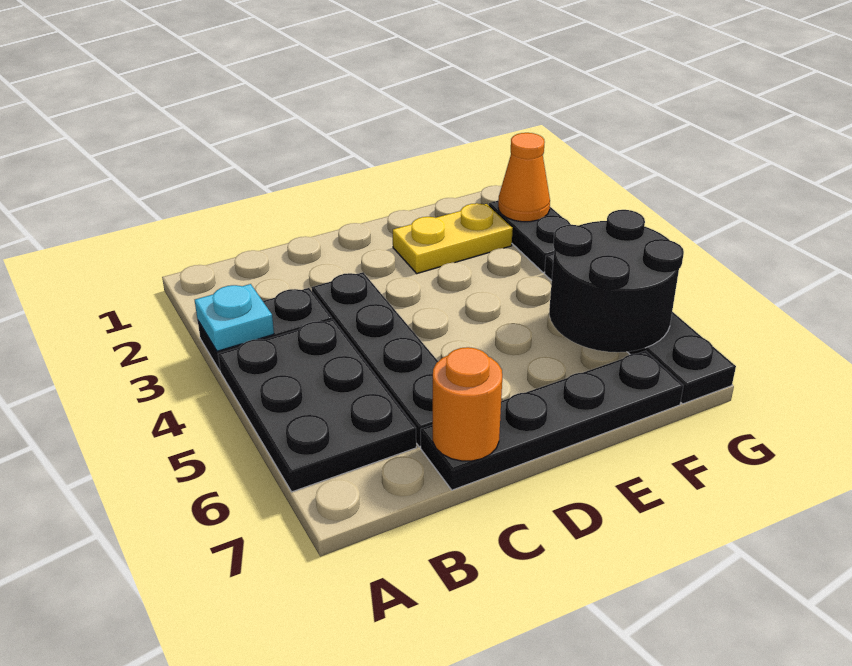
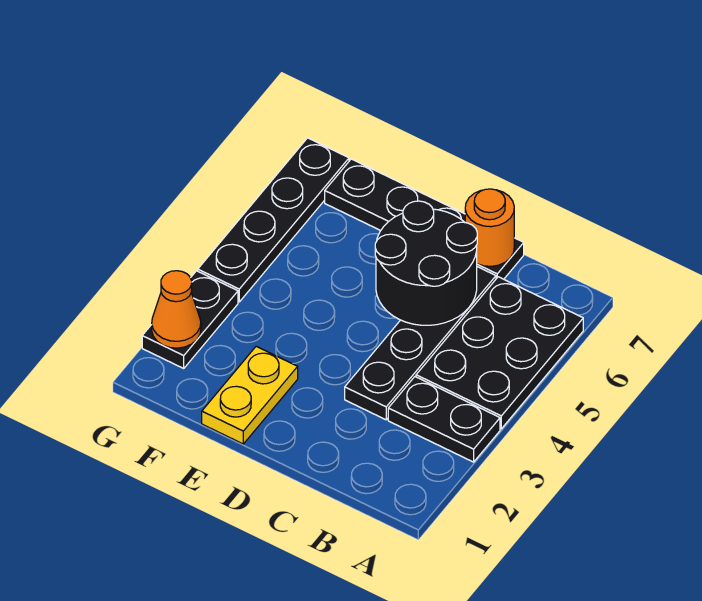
cyan plate A3 level 2 -> none
yellow plate E2:F2 level 1 -> yellow plate E1:E2 level 1
black round brick F5:G6 level 2 -> black round brick C5:D6 level 2

